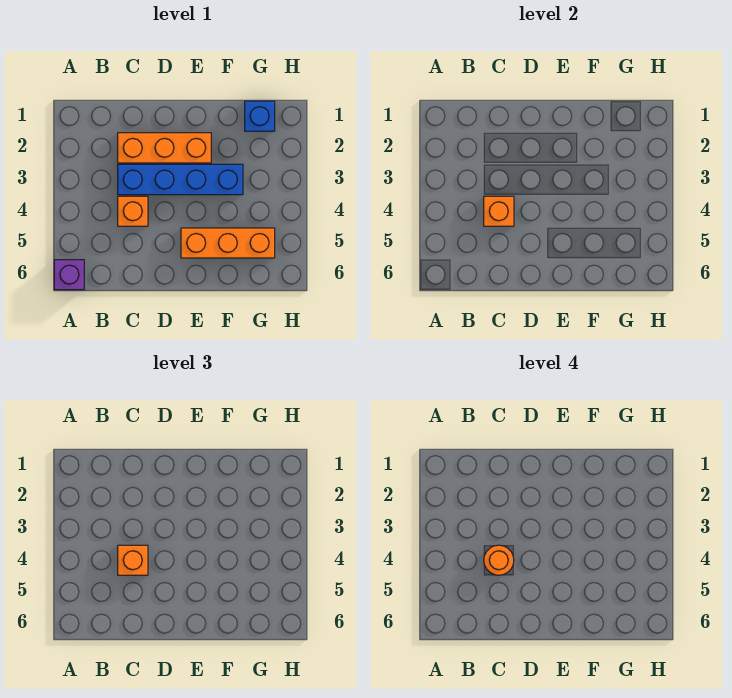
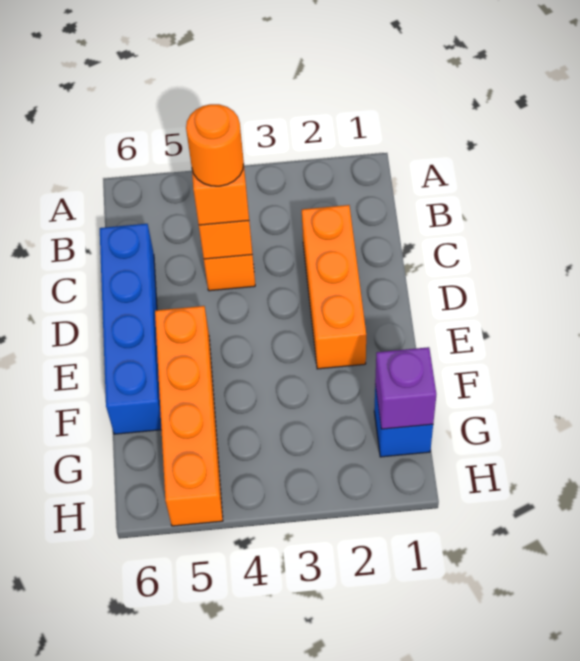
purple brick A6 level 1 -> purple brick G1 level 2
blue brick C3:F3 level 1 -> blue brick C6:F6 level 1
orange brick E5:G5 level 1 -> orange brick E5:H5 level 1

